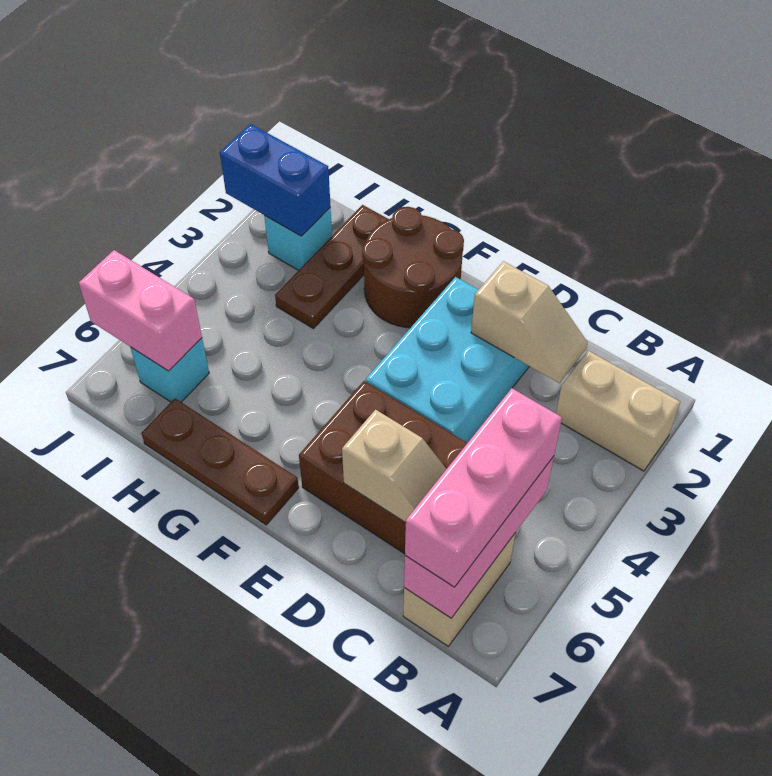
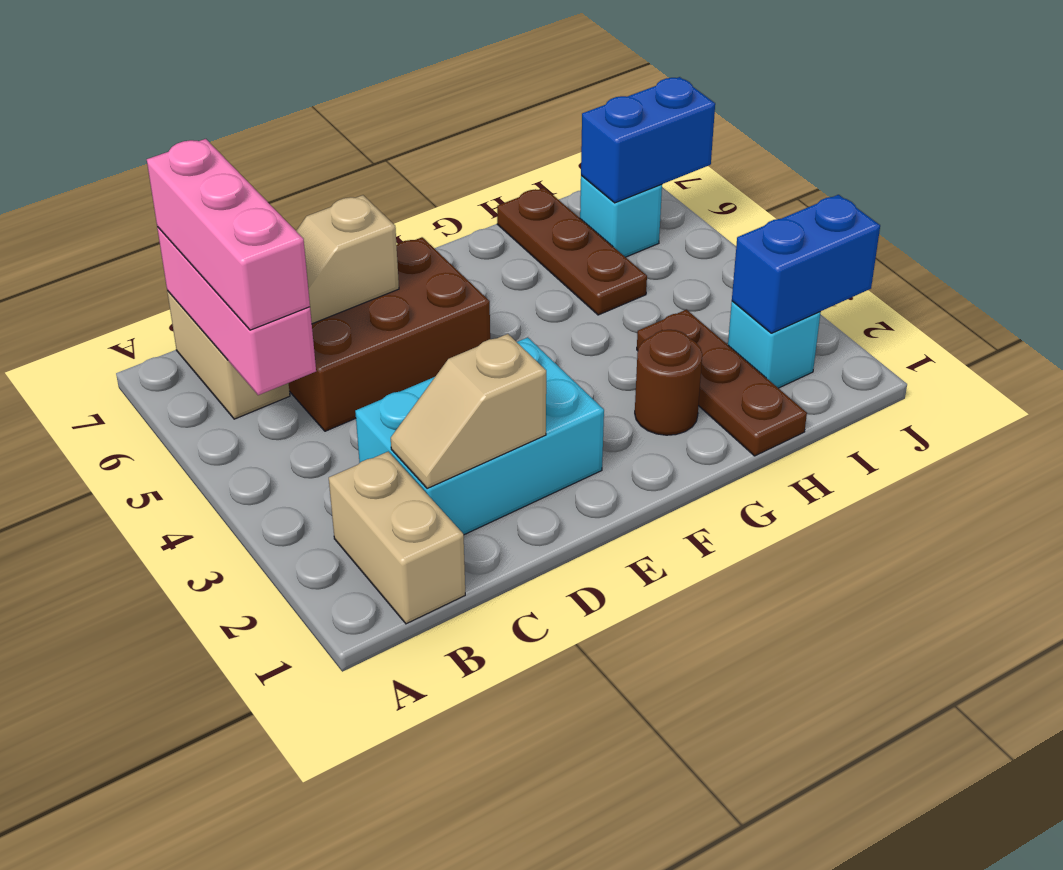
tan brick A2:B2 level 1 -> tan brick B1:B2 level 1
cyan brick D2:E4 level 1 -> cyan brick C2:E3 level 1
brown round brick F1:G2 level 1 -> brown round brick G2 level 1
brown plate F7:H7 level 1 -> brown plate H5:H7 level 1
pink brick I6:J6 level 2 -> blue brick I6:J6 level 2

